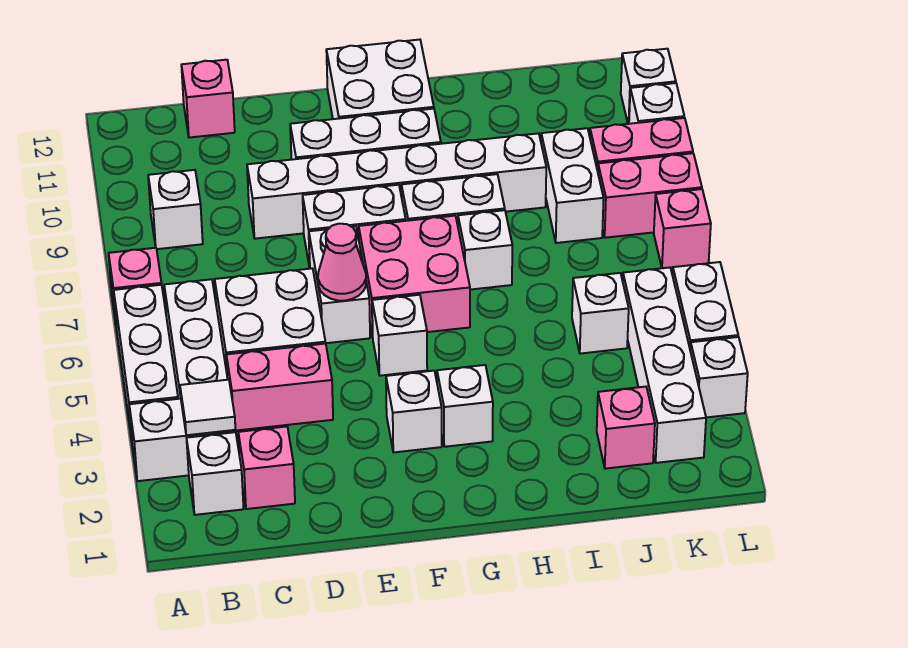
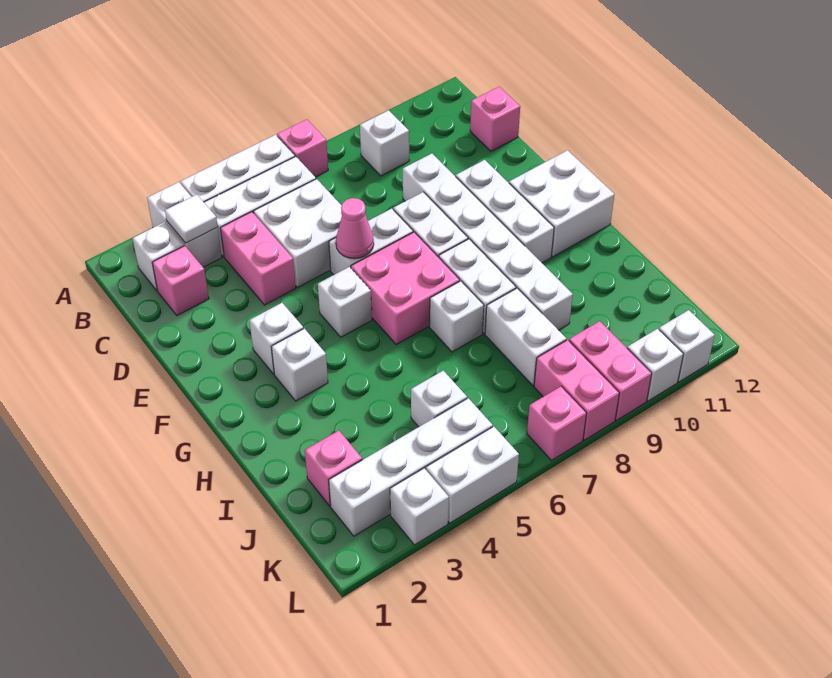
white brick J8:J9 level 1 -> white brick I8:J8 level 1

